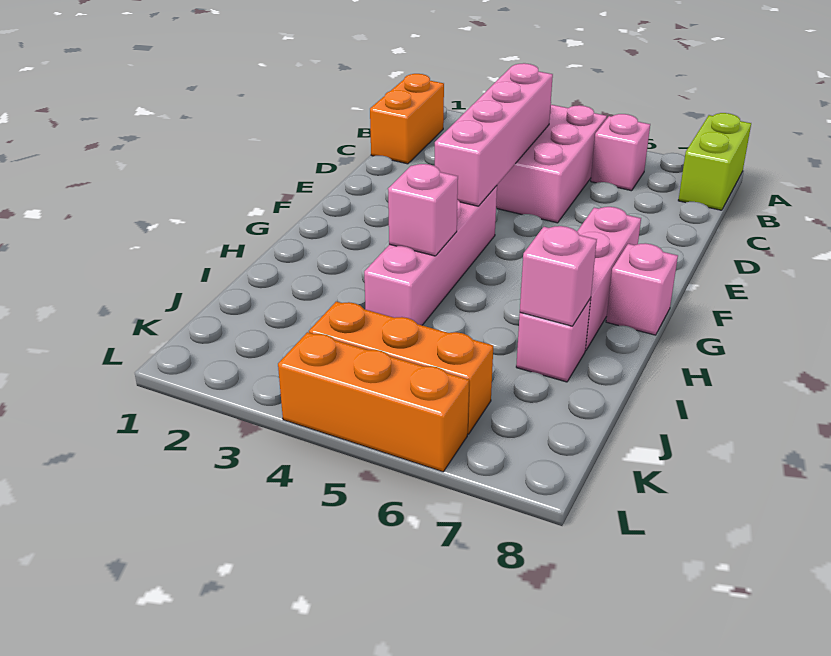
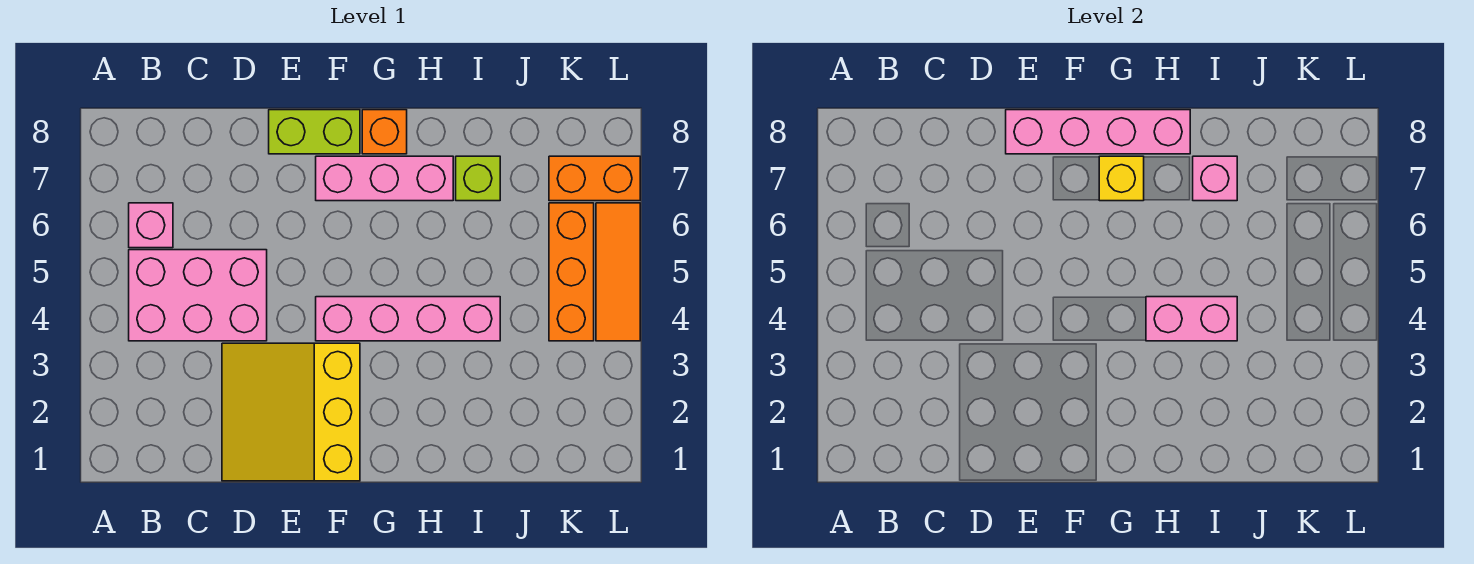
lime brick A8:B8 level 1 -> lime brick E8:F8 level 1
orange brick B1:C1 level 1 -> orange brick K7:L7 level 1
pink brick C4:F4 level 2 -> pink brick E8:H8 level 2
none -> yellow slope D1:F3 level 1 top F
none -> yellow brick G7 level 2
pink brick G8 level 1 -> orange brick G8 level 1
pink brick H4 level 2 -> pink brick H4:I4 level 2
pink brick I7 level 1 -> lime brick I7 level 1
orange brick L4:L6 level 1 -> orange tile L4:L6 level 1

